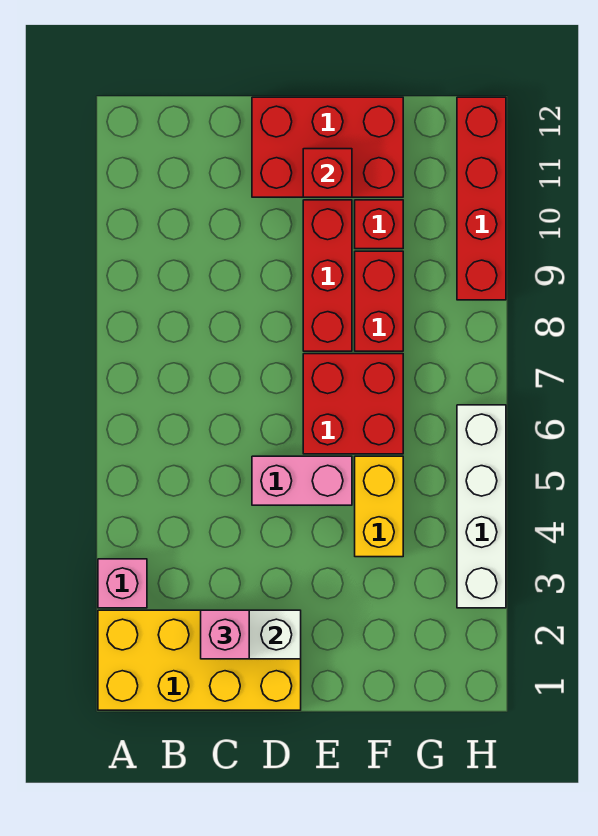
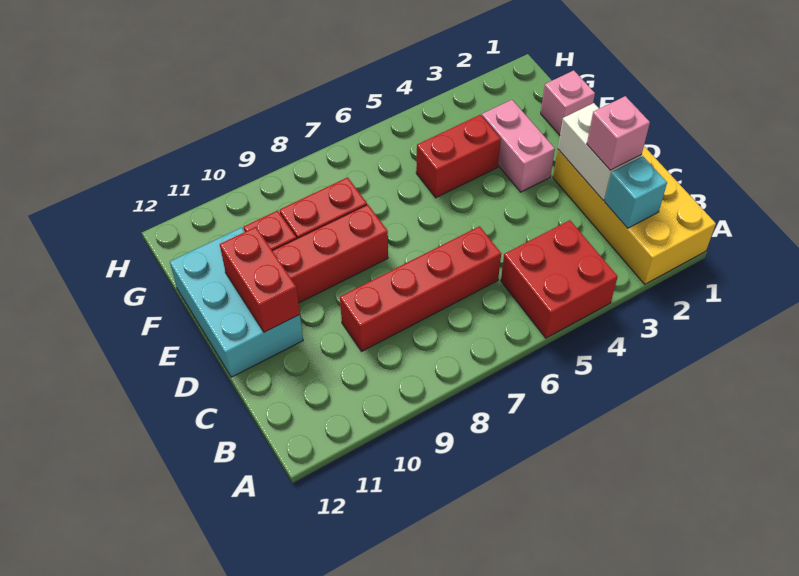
pink brick A3 level 1 -> pink brick F1 level 1
none -> cyan brick B2 level 2
pink brick D5:E5 level 1 -> pink brick E3:F3 level 1
red brick D11:F12 level 1 -> cyan brick D11:F12 level 1
red brick E6:F7 level 1 -> red brick A4:B5 level 1
red brick E11 level 2 -> red brick D11:E11 level 2
yellow brick F4:F5 level 1 -> red brick F4:F5 level 1
white brick H3:H6 level 1 -> none
red brick H9:H12 level 1 -> red brick C6:C9 level 1

